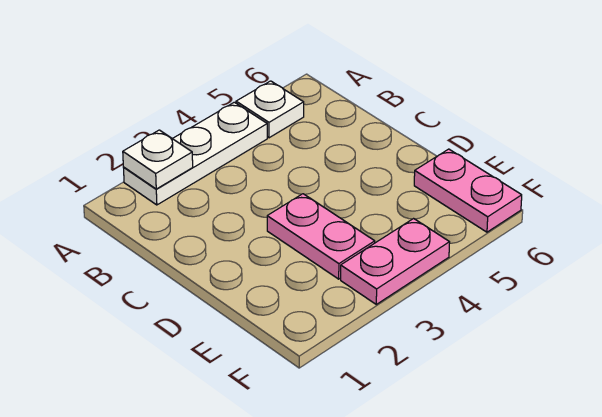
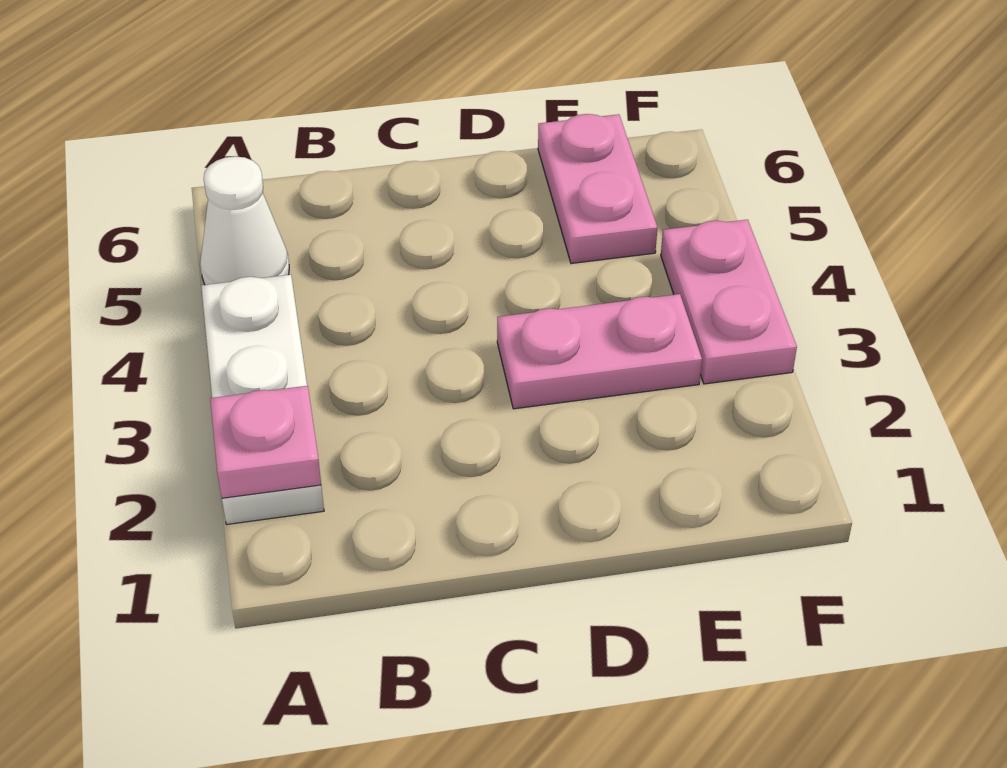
white plate A2 level 2 -> pink plate A2 level 2
white plate A5 level 1 -> white cone A5 level 1
pink plate E6:F6 level 1 -> pink plate E5:E6 level 1

